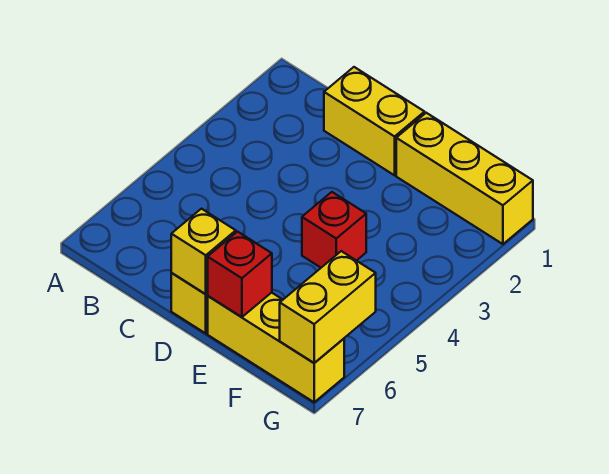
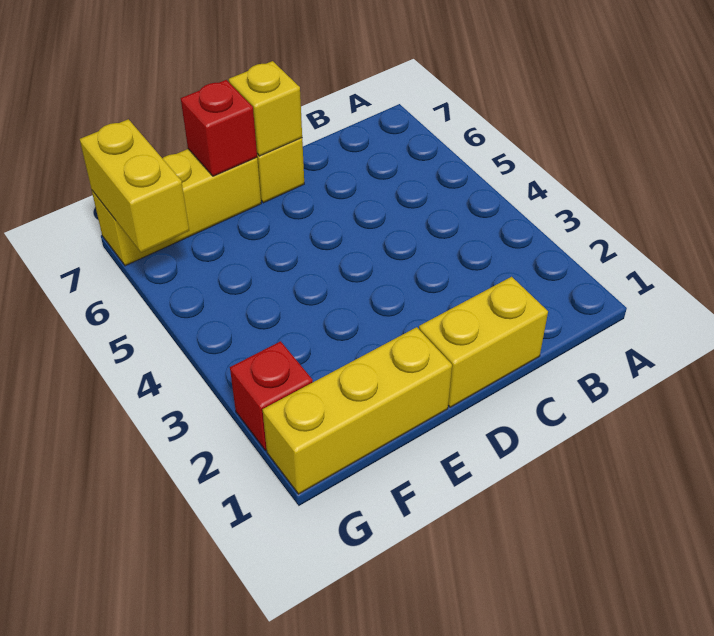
red brick E4 level 1 -> red brick G2 level 1

